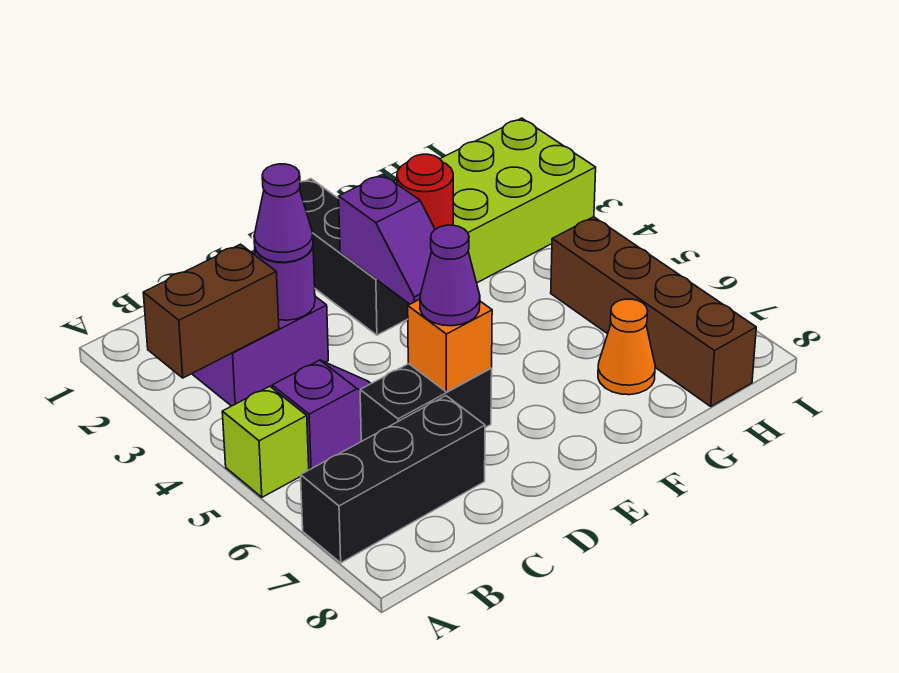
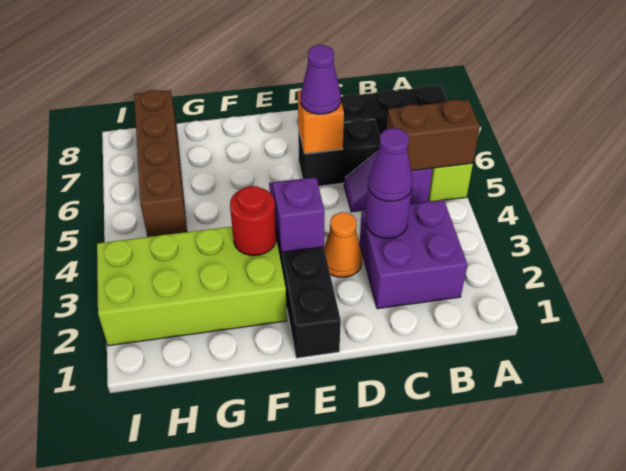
brown brick A3:B3 level 2 -> brown brick A5:B5 level 2
orange cone G7 level 1 -> orange cone D3 level 1

